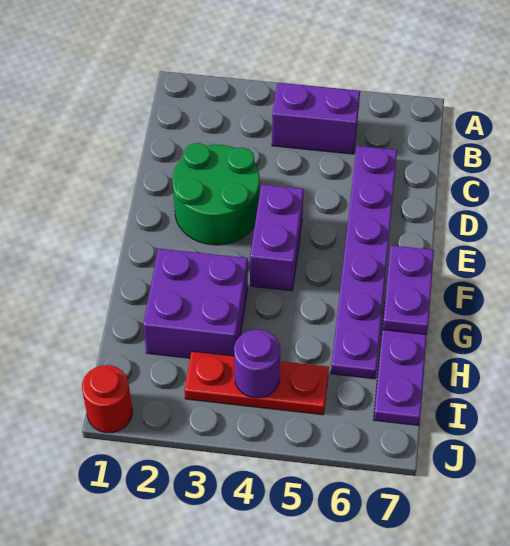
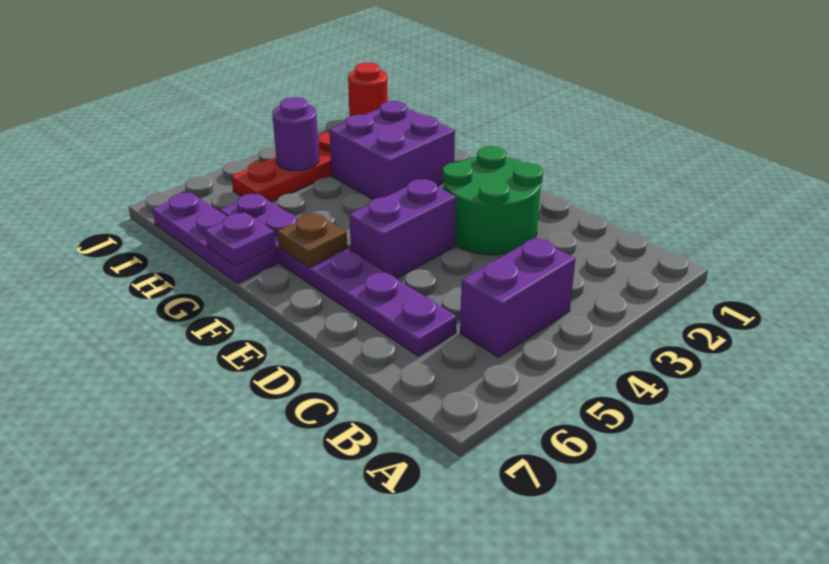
purple brick E4:F4 level 1 -> purple brick E4:E5 level 1
none -> brown plate F6 level 2
purple plate F7:G7 level 2 -> purple plate G7 level 2

